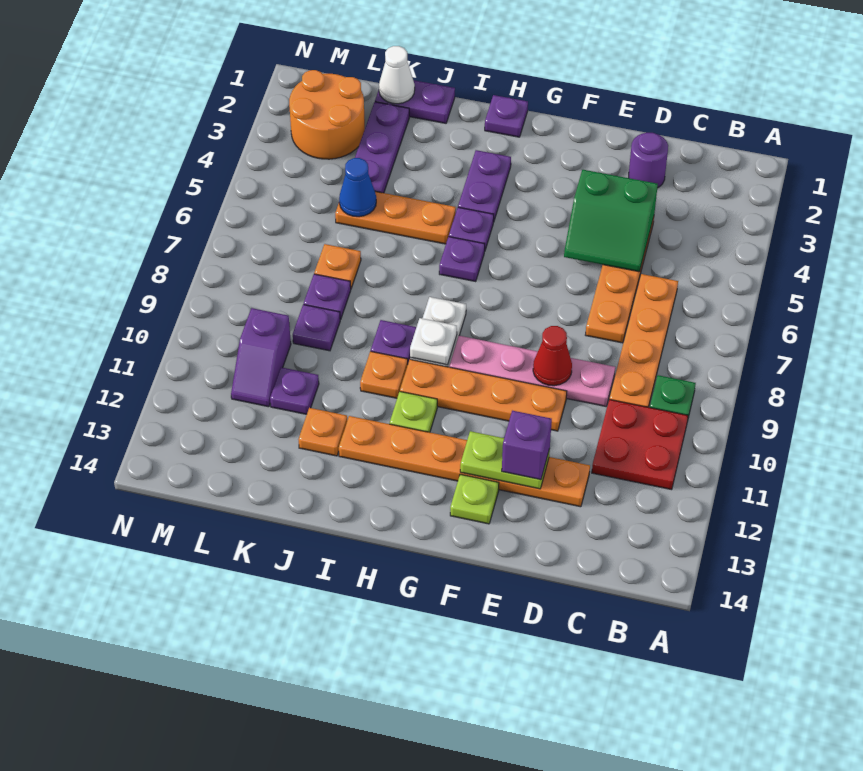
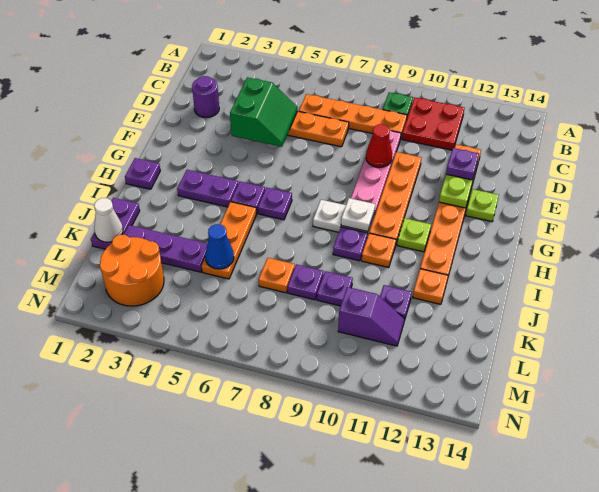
purple brick E12 level 3 -> purple plate E12 level 3

